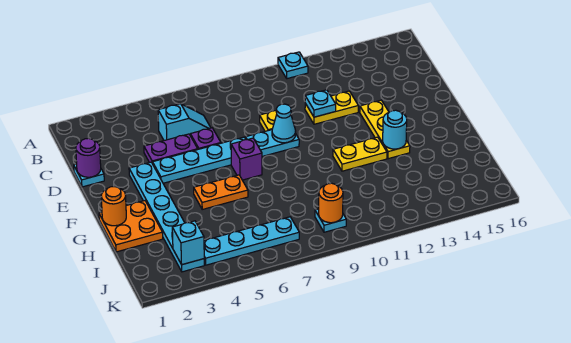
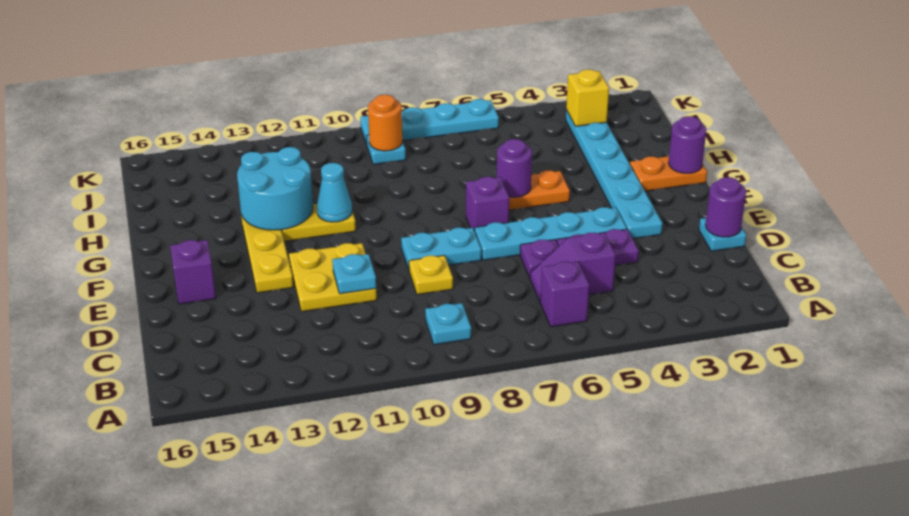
cyan plate A11 level 1 -> cyan plate B9 level 1
none -> purple brick B6 level 1
cyan slope C5:C6 level 1 top 5 -> purple slope C5:C6 level 1 top 5
yellow plate D11:D12 level 1 -> yellow plate D11:E12 level 1
cyan cone E9 level 2 -> cyan cone G11 level 2
none -> purple brick E15 level 1
orange plate G1:H2 level 1 -> orange plate G1:G2 level 1
orange round brick G1 level 2 -> purple round brick G1 level 2
none -> purple round brick G6 level 2
cyan round brick G13 level 2 -> cyan round brick G12:H13 level 2
cyan brick J3 level 2 -> yellow brick J3 level 2
cyan plate J4:J7 level 1 -> cyan plate K6:K9 level 1

